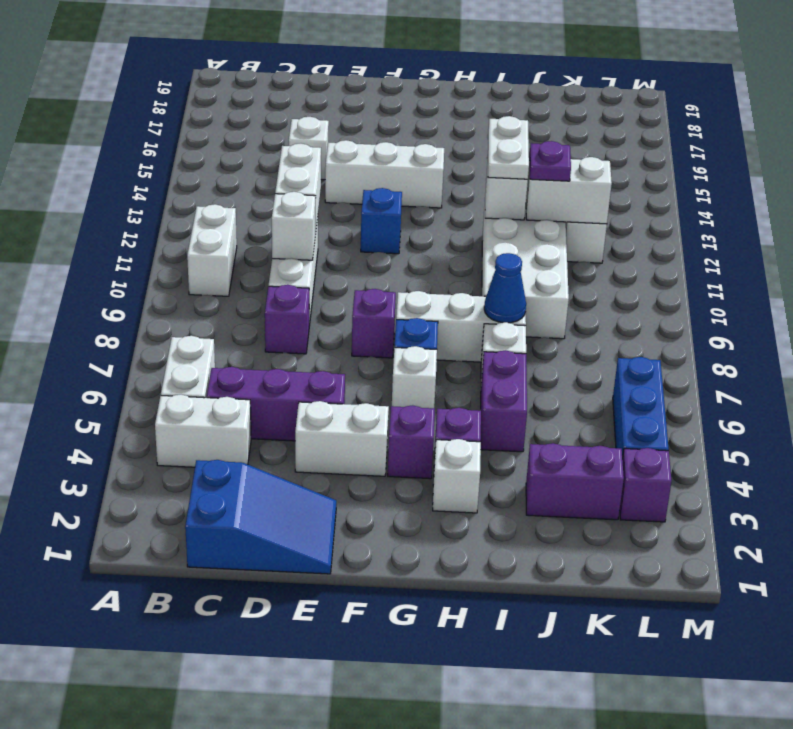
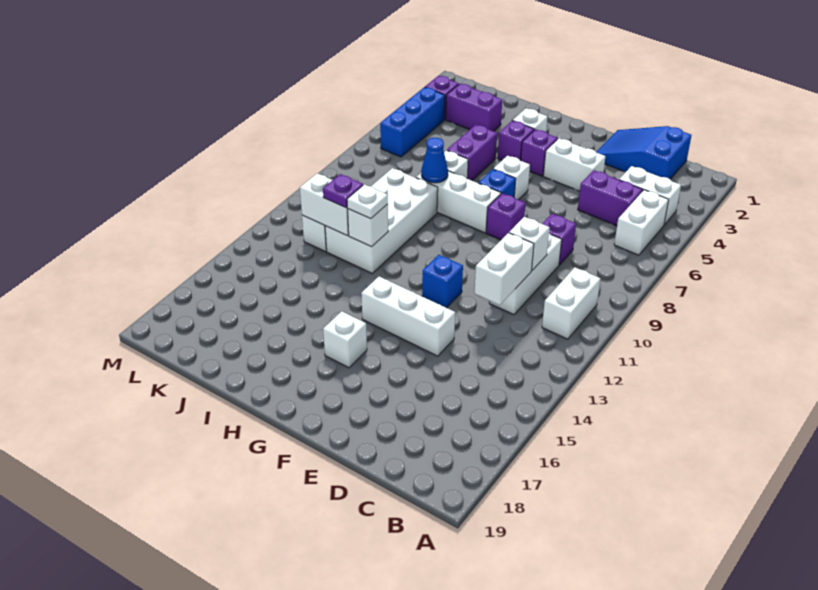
purple brick C5:E5 level 1 -> purple brick C5:D5 level 1
white brick D15 level 1 -> white brick G16 level 1
white plate I12:I13 level 3 -> white plate I12 level 3

